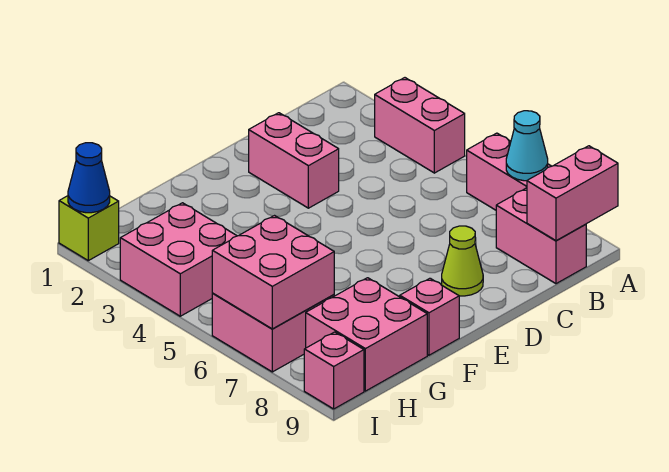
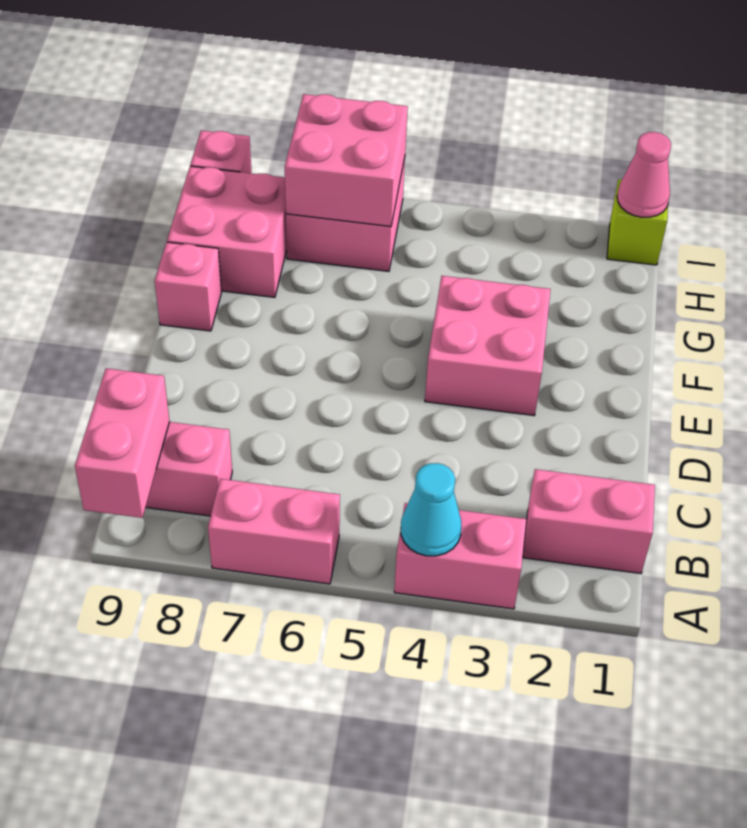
cyan cone A7 level 2 -> cyan cone A4 level 2
pink brick D2:D3 level 1 -> pink brick B1:B2 level 1
lime cone D8 level 1 -> none
pink brick H3:I4 level 1 -> pink brick E3:F4 level 1
blue cone I1 level 2 -> pink cone I1 level 2

